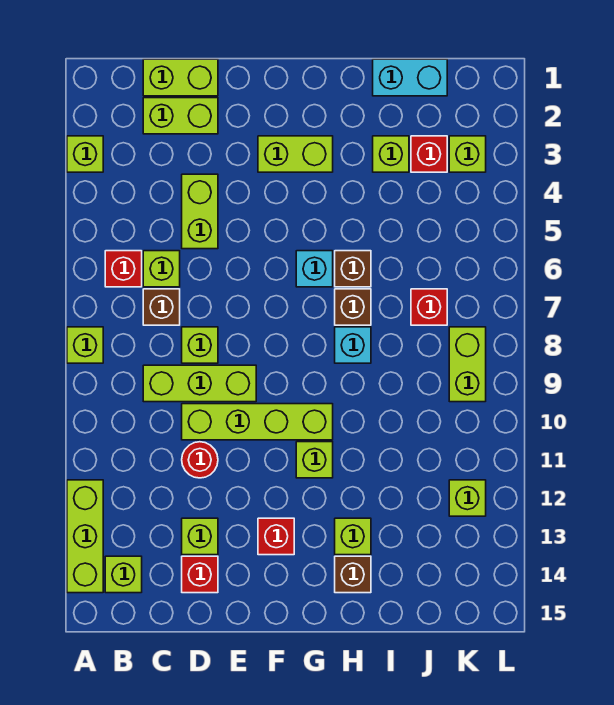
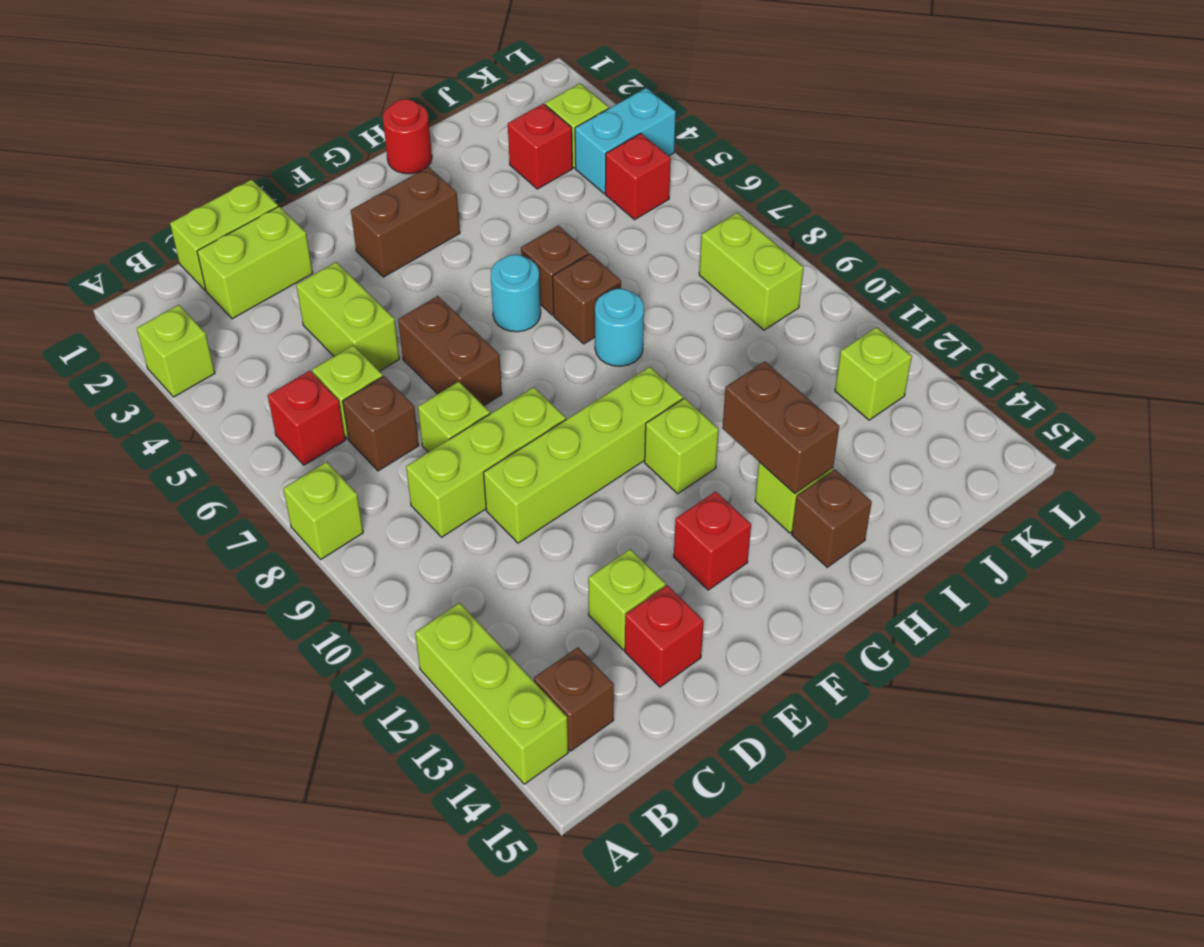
lime brick B14 level 1 -> brown brick B14 level 1
red round brick D11 level 1 -> red round brick H1 level 1
none -> brown brick E6:E7 level 1
lime brick F3:G3 level 1 -> brown brick F3:G3 level 1
cyan brick G6 level 1 -> cyan round brick G6 level 1
cyan brick H8 level 1 -> cyan round brick H8 level 1
none -> brown brick H12:H13 level 2
cyan brick I1:J1 level 1 -> cyan brick K4:L4 level 1
lime brick I3 level 1 -> none
red brick J7 level 1 -> red brick K5 level 1

